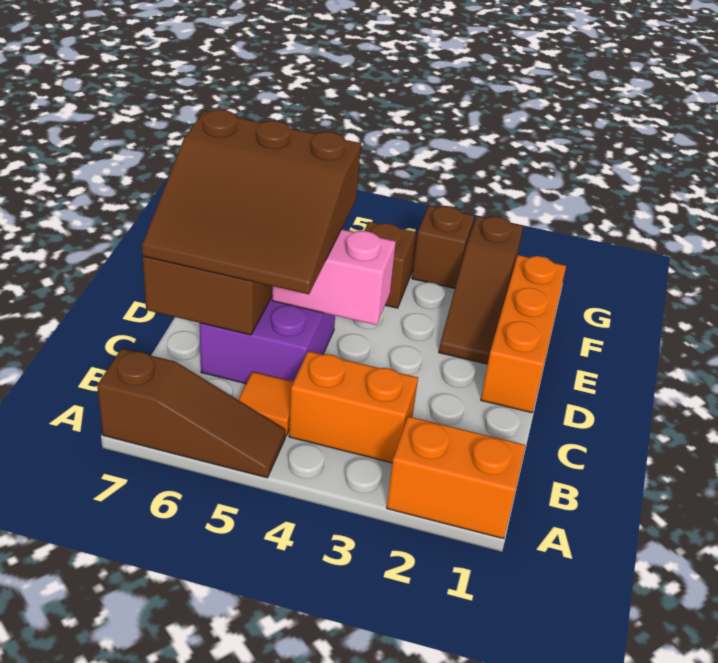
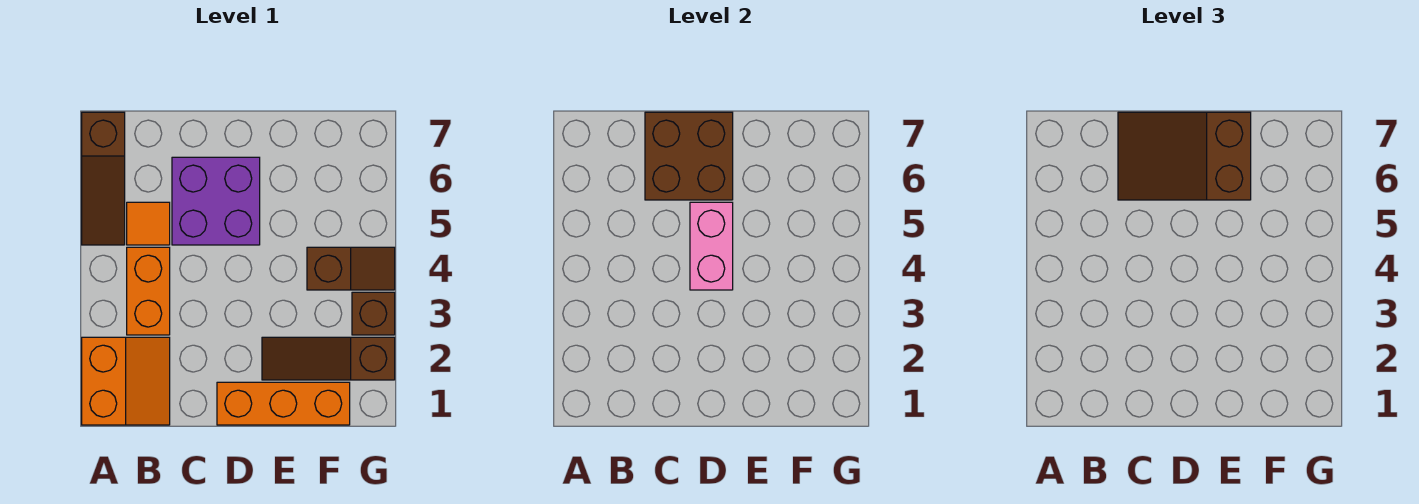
brown slope C5:E7 level 3 top E -> brown slope C6:E7 level 3 top E

